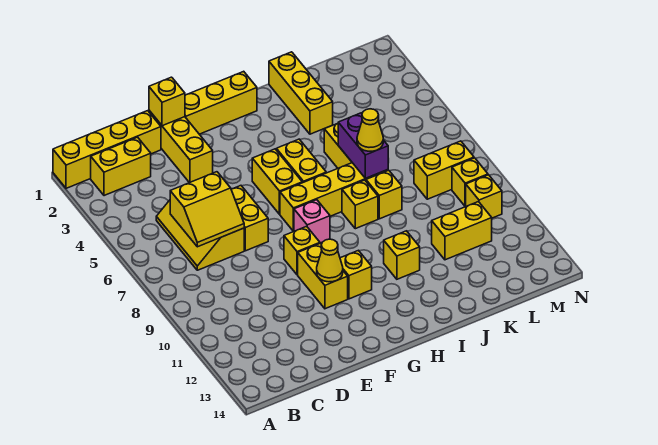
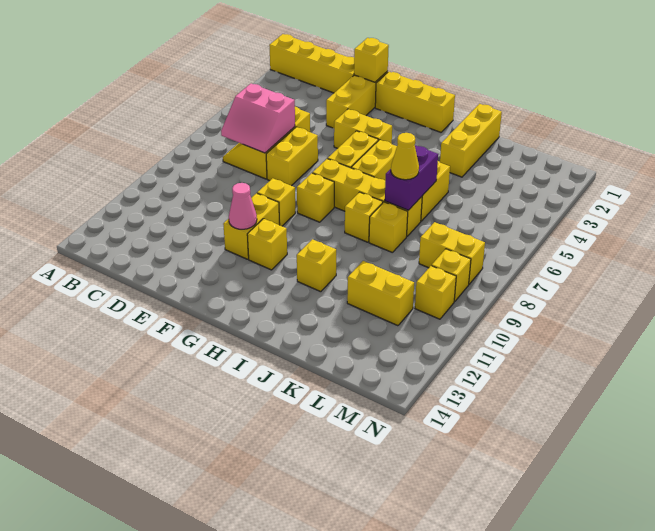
yellow brick B2:C2 level 1 -> yellow brick F4:G4 level 1
yellow slope C6:D7 level 2 top 6 -> pink slope C6:D7 level 2 top 6
yellow cone F11 level 2 -> pink cone F11 level 2
pink brick G8 level 1 -> yellow brick G8 level 1

